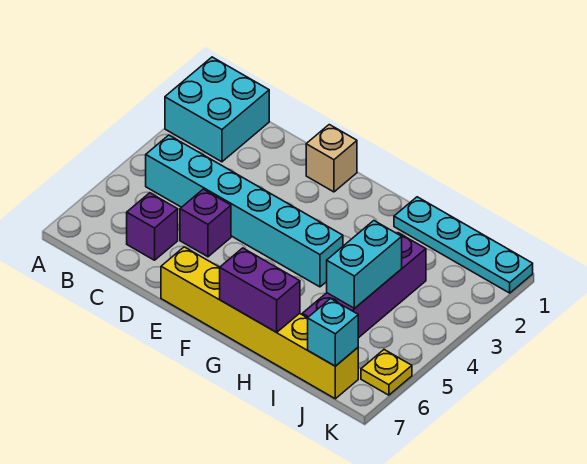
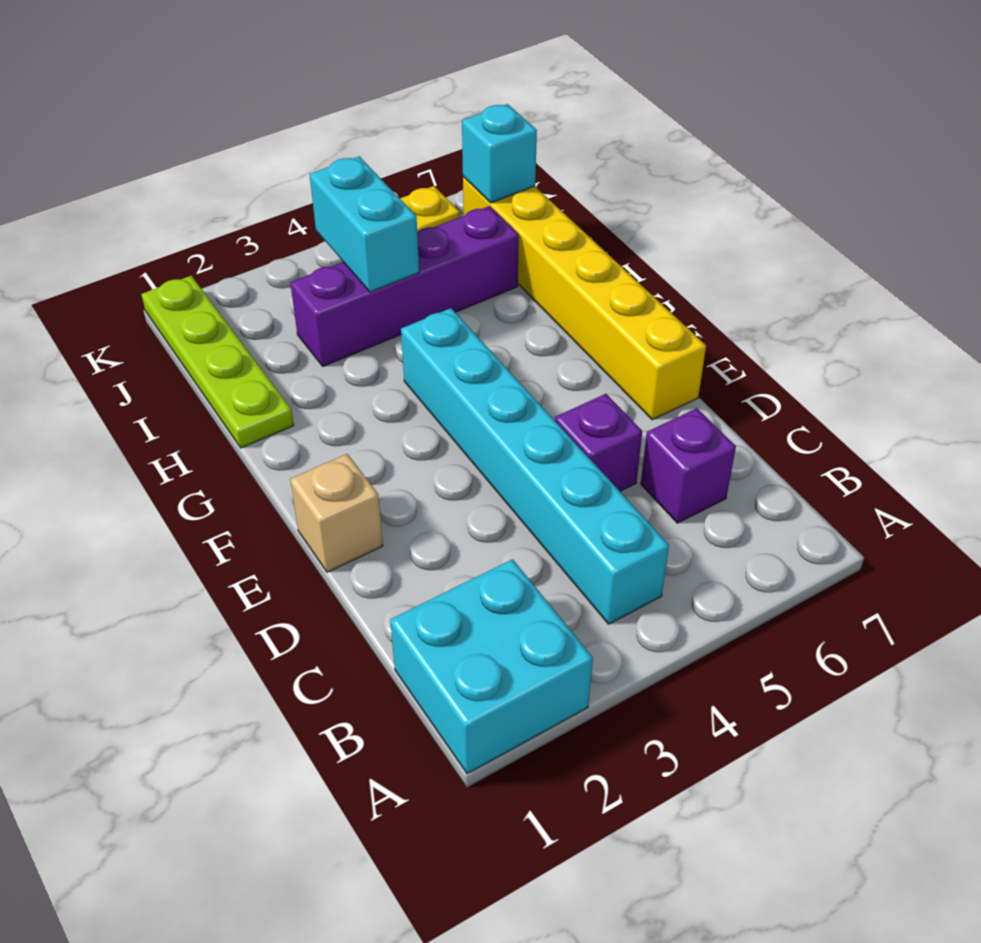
purple brick G7:H7 level 2 -> none
cyan plate H1:K1 level 1 -> lime plate H1:K1 level 1
cyan brick I4:I5 level 2 -> cyan brick I4:J4 level 2

